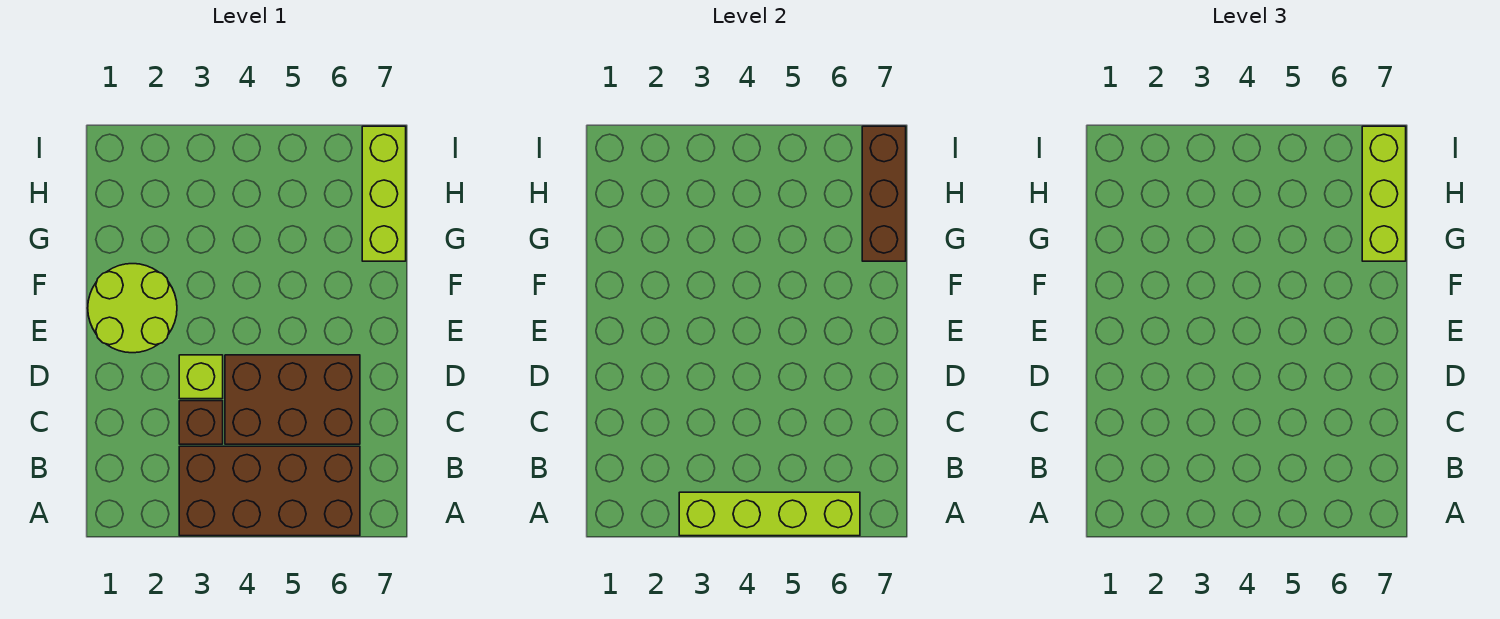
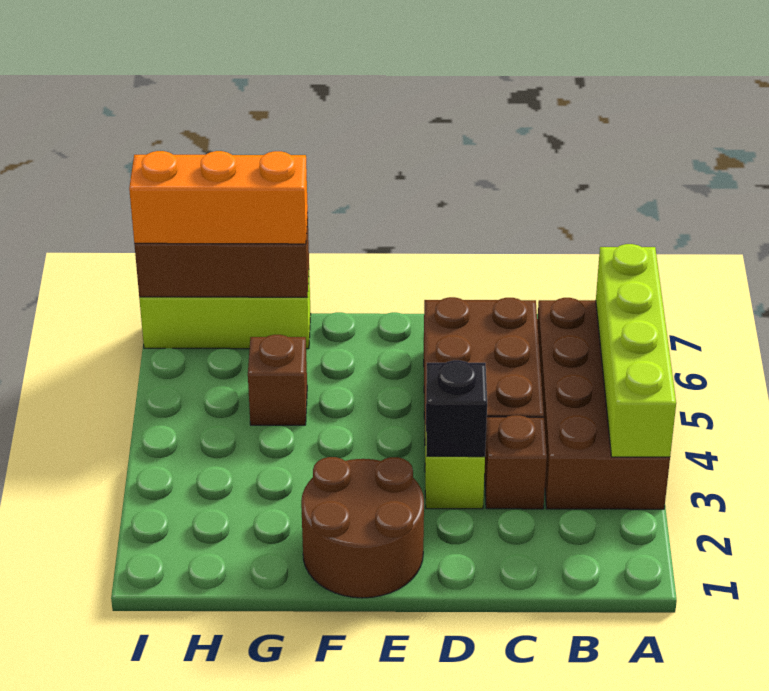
none -> black brick D3 level 2
lime round brick E1:F2 level 1 -> brown round brick E1:F2 level 1
none -> brown brick G5 level 1
lime brick G7:I7 level 3 -> orange brick G7:I7 level 3

